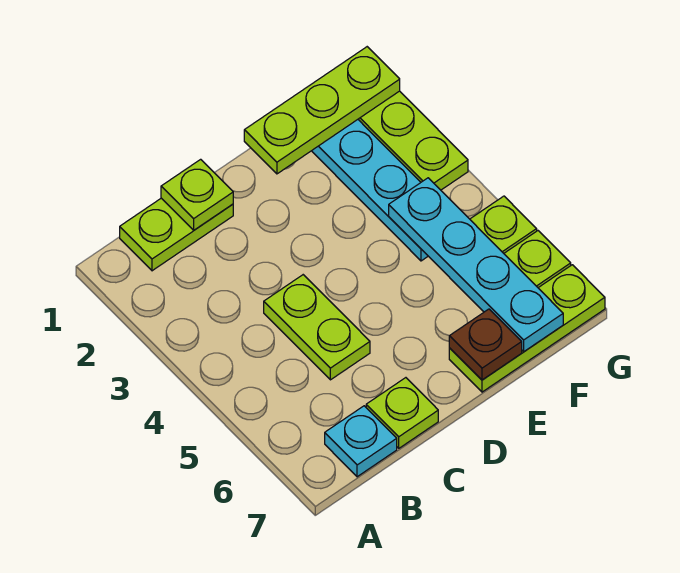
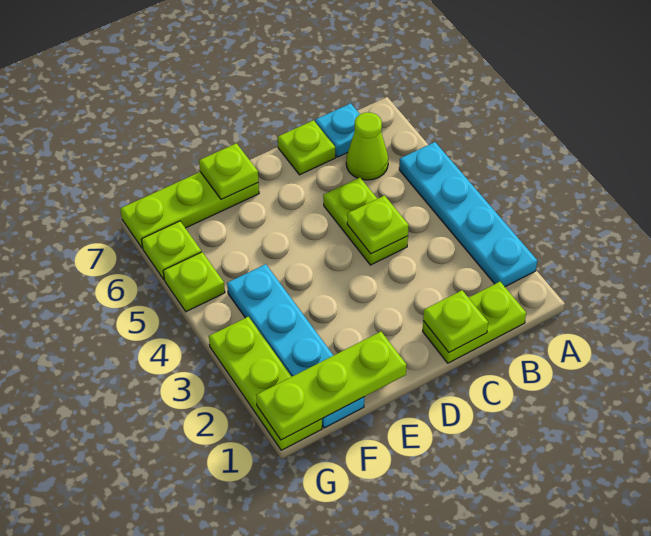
none -> lime cone B6 level 1
none -> lime plate C4 level 2
brown plate E7 level 2 -> lime plate E7 level 2
cyan plate F4:F7 level 2 -> cyan plate A2:A5 level 1

